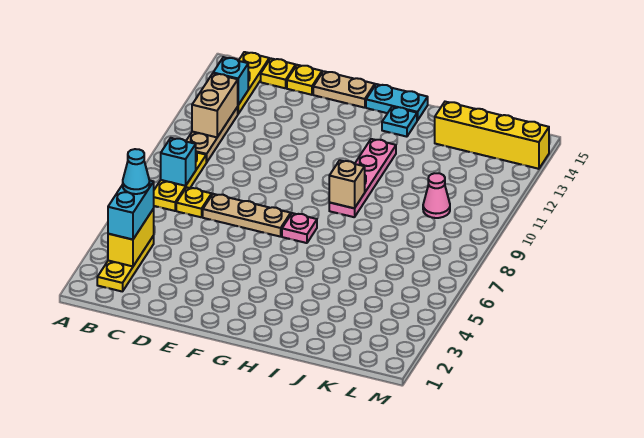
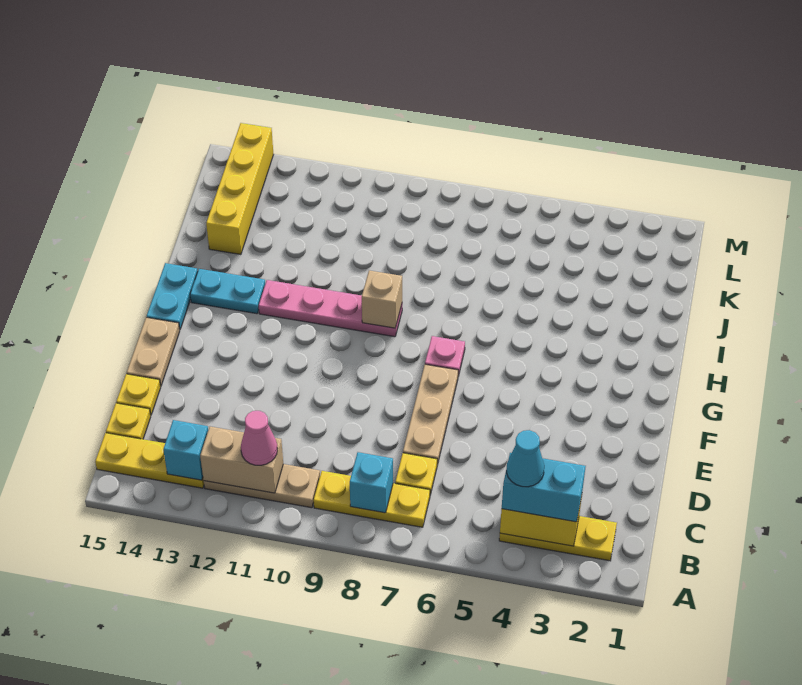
cyan plate H14 level 1 -> cyan plate H13:H14 level 1
pink cone K10 level 1 -> pink cone B11 level 3

